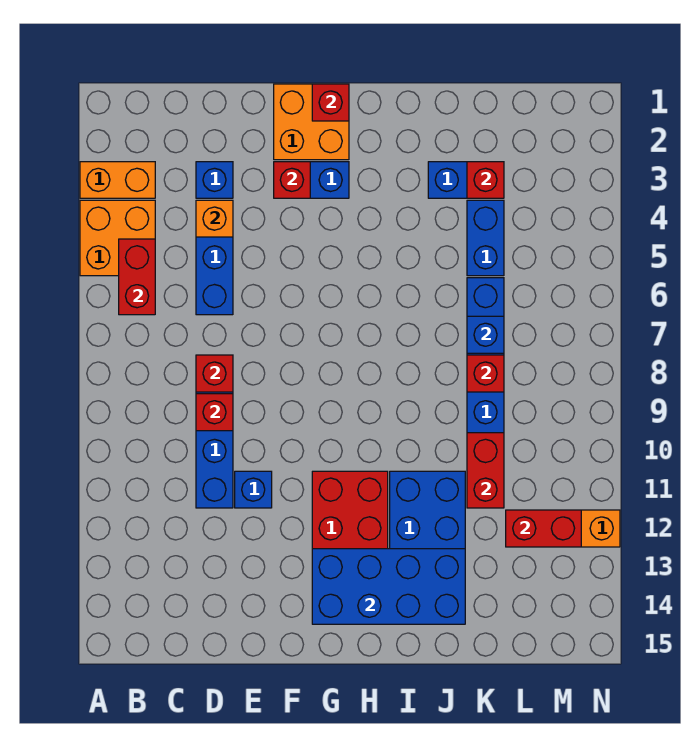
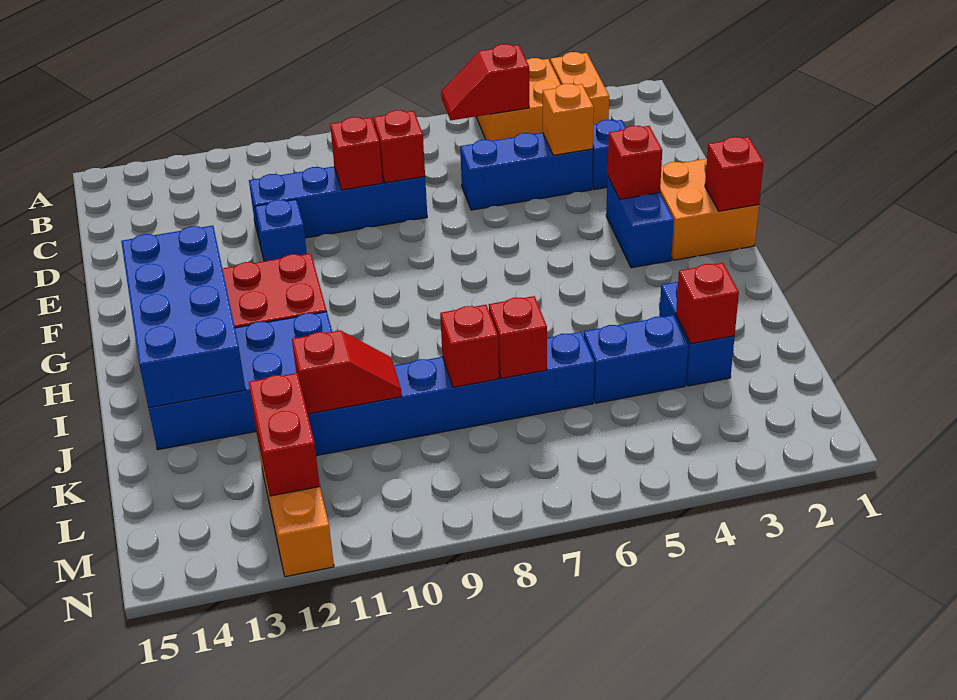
red brick B5:B6 level 2 -> red slope B5:B6 level 2 top 5
blue brick K7 level 2 -> red brick K7 level 2
red brick K10:K11 level 2 -> red slope K10:K11 level 2 top 11

